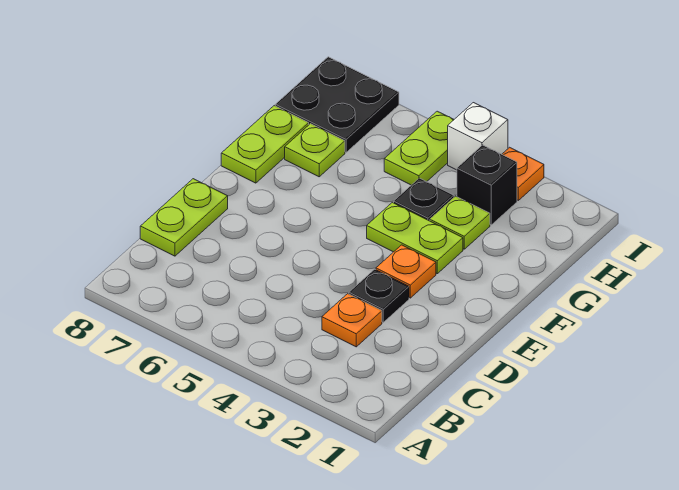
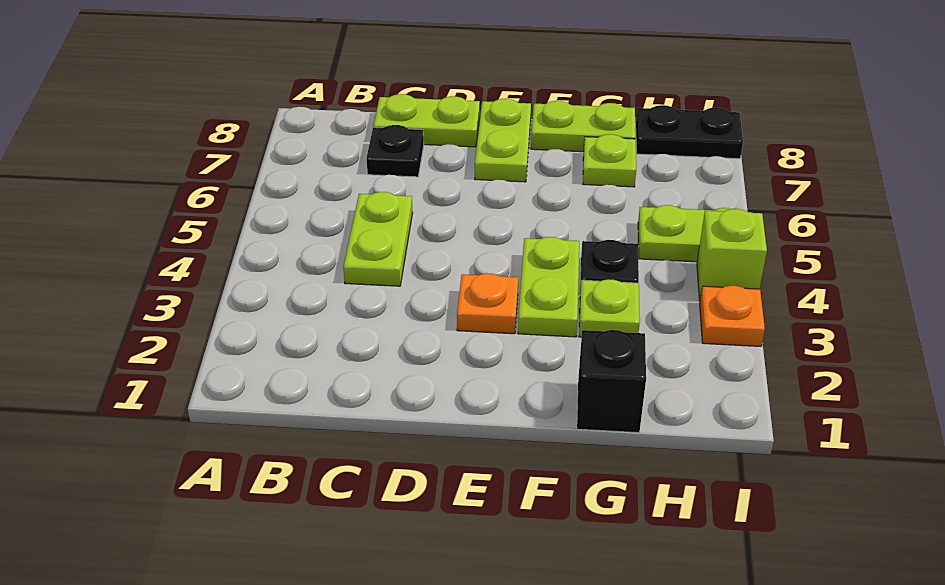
orange plate C3 level 1 -> none
none -> lime plate C4:C5 level 1
black plate D3 level 1 -> black plate C7 level 1
none -> lime plate E7:E8 level 1
black brick H3 level 1 -> black brick G1 level 1
black plate H7:I8 level 1 -> black plate H8:I8 level 1
white brick I4 level 1 -> lime brick I4 level 1

